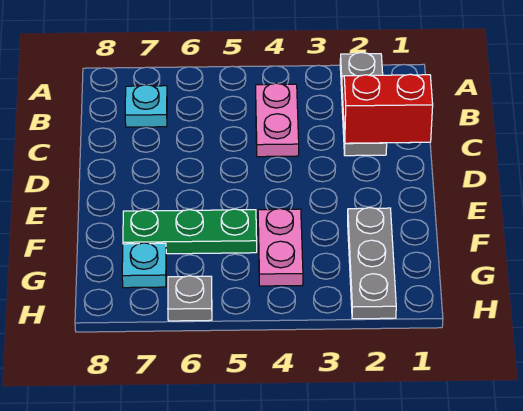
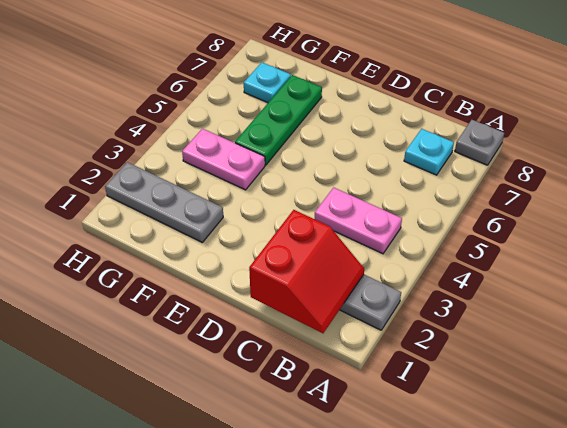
grey plate H6 level 1 -> grey plate A8 level 1

